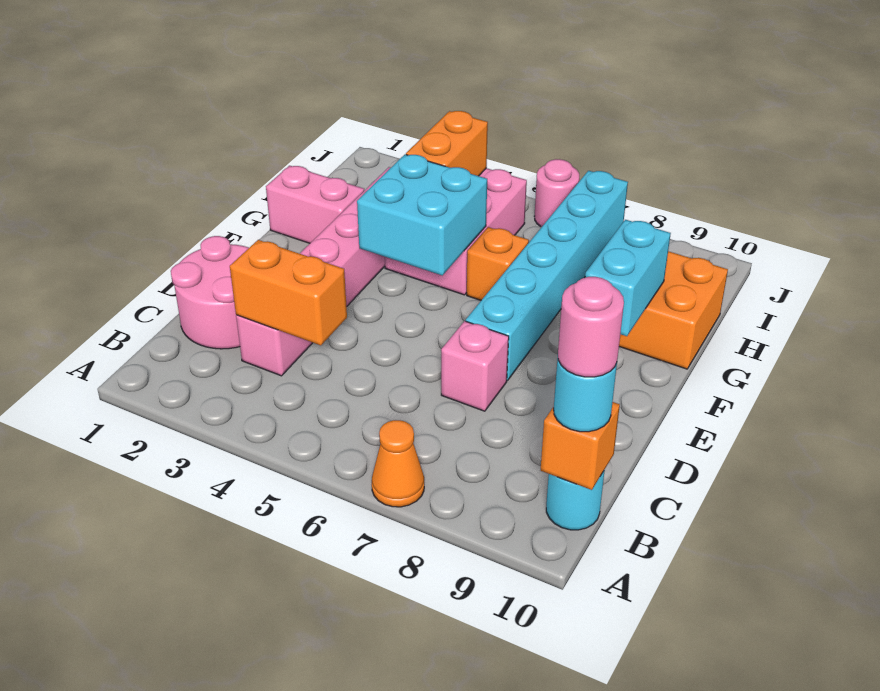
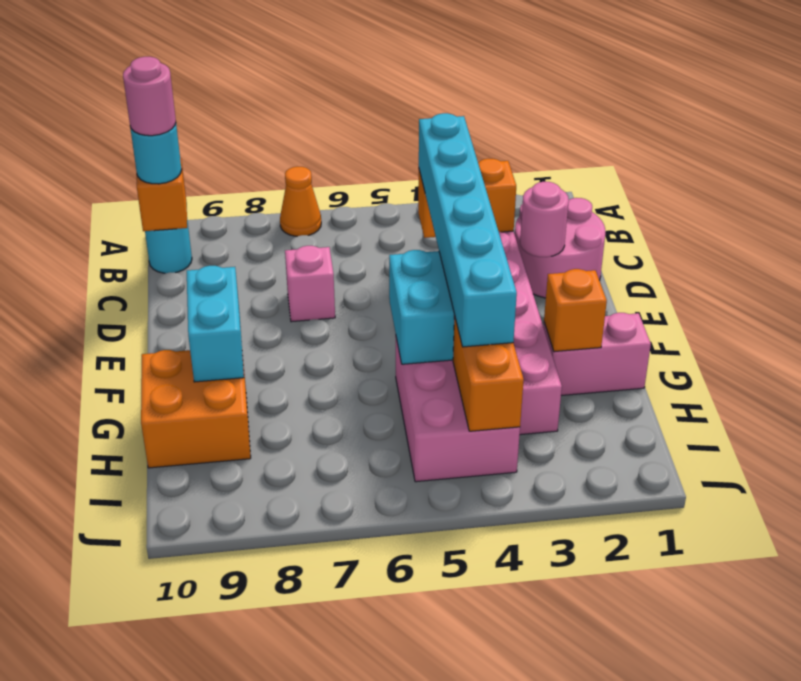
cyan brick E7:J7 level 1 -> cyan brick C4:H4 level 3
orange brick G6 level 1 -> orange brick G2 level 2
pink round brick J6 level 1 -> pink round brick D2 level 2

